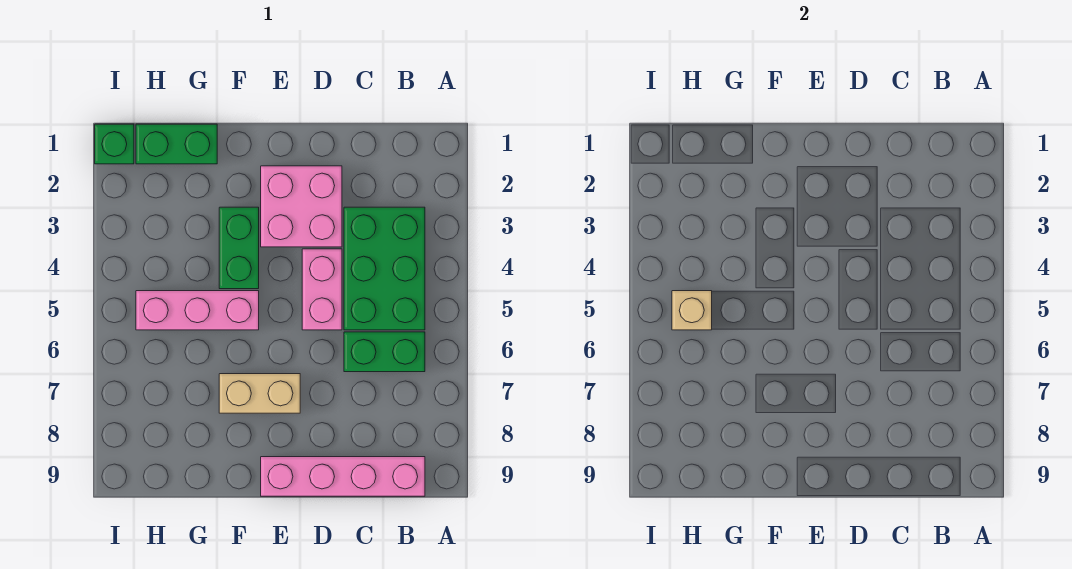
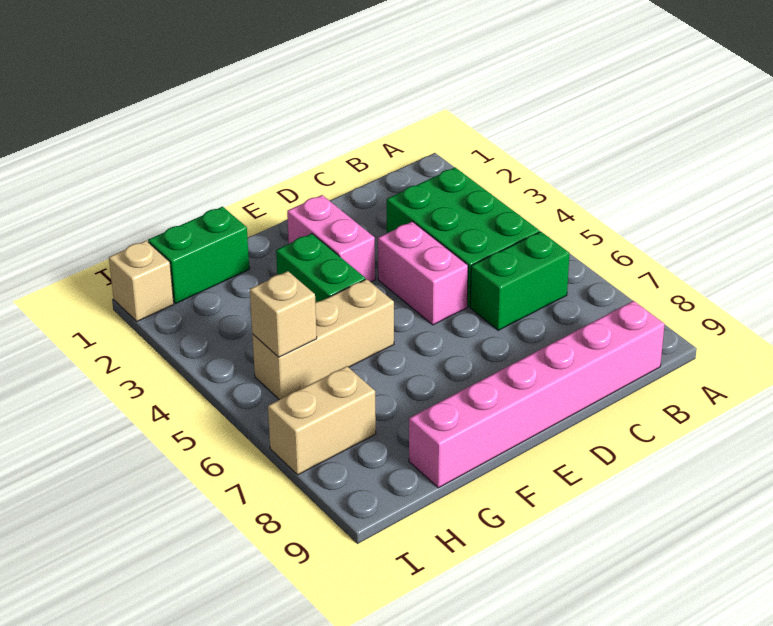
pink brick B9:E9 level 1 -> pink brick B9:G9 level 1
pink brick D2:E3 level 1 -> pink brick E2:E3 level 1
tan brick E7:F7 level 1 -> tan brick H7:I7 level 1
pink brick F5:H5 level 1 -> tan brick F5:H5 level 1
green brick I1 level 1 -> tan brick I1 level 1

